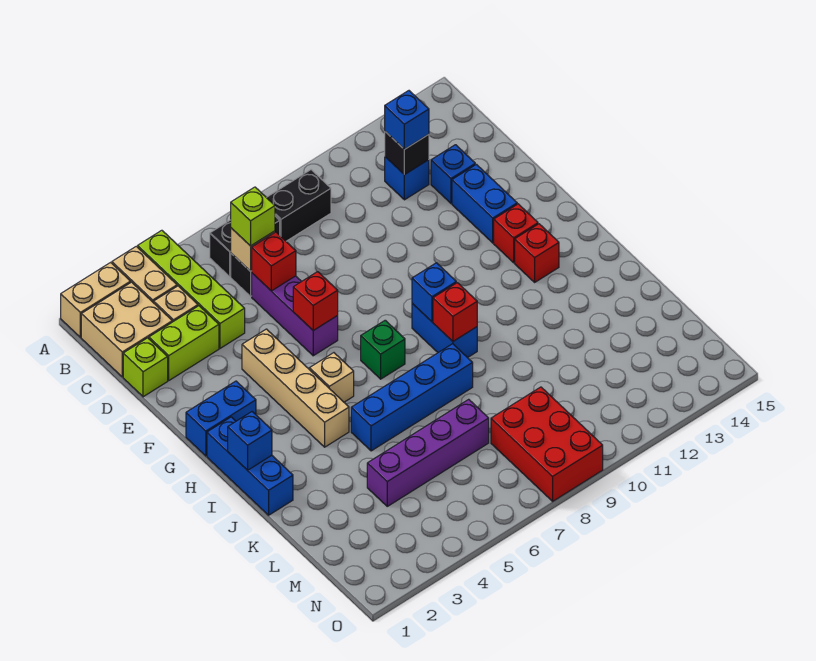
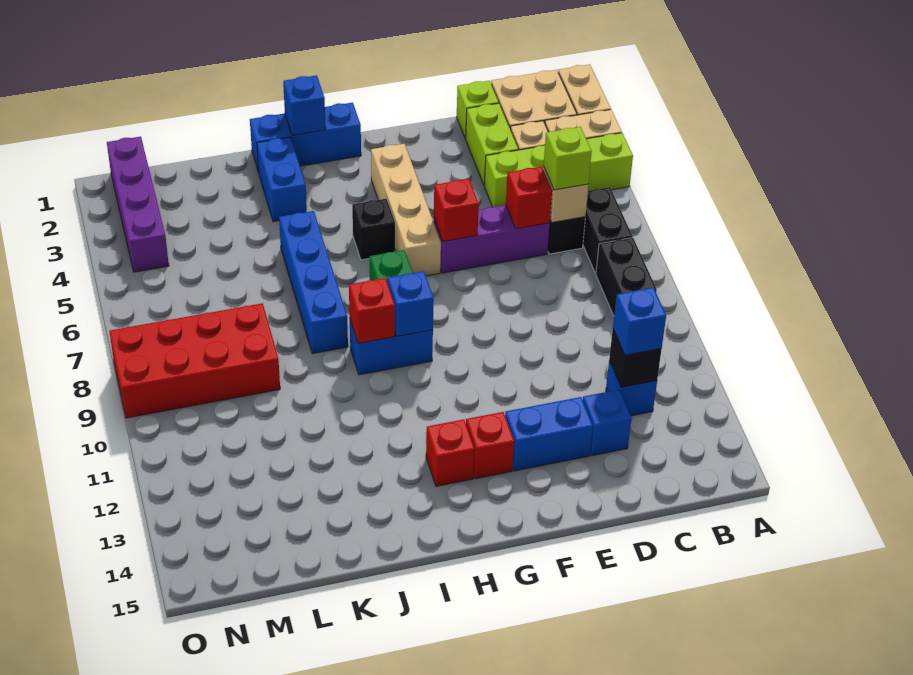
tan brick F4:I4 level 1 -> tan brick G3:G6 level 1
blue brick G1:G2 level 1 -> blue brick J2:J3 level 1
tan brick H5 level 1 -> black brick H5 level 1
purple brick L4:L7 level 1 -> purple brick N1:N4 level 1
red brick M8:O9 level 1 -> red brick L8:O9 level 1

